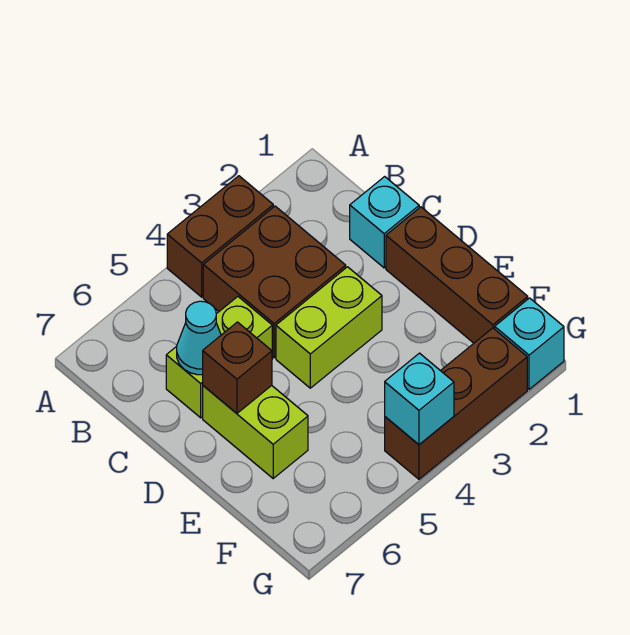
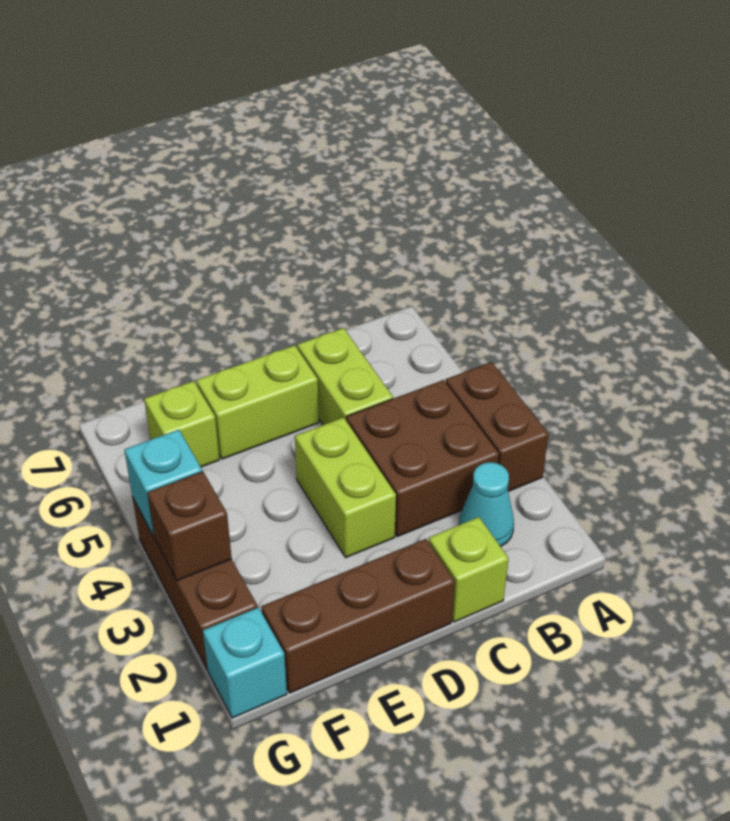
cyan brick C1 level 1 -> lime brick C1 level 1
cyan cone C6 level 2 -> cyan cone B2 level 1
brown brick D6 level 2 -> brown brick G3 level 2
none -> lime brick F6 level 1

